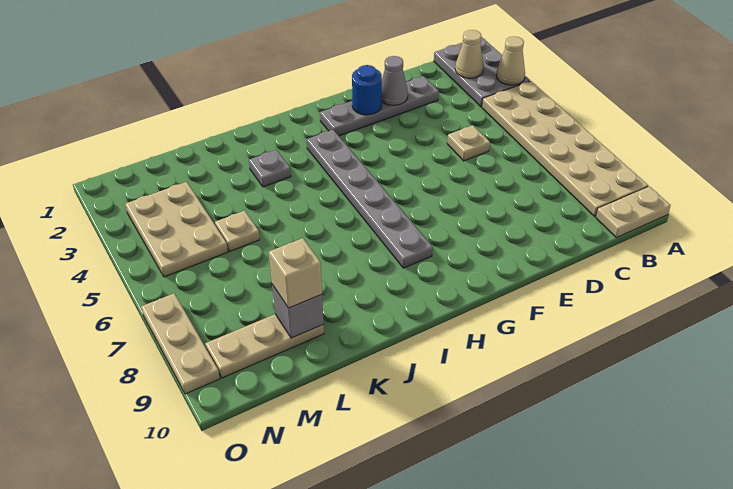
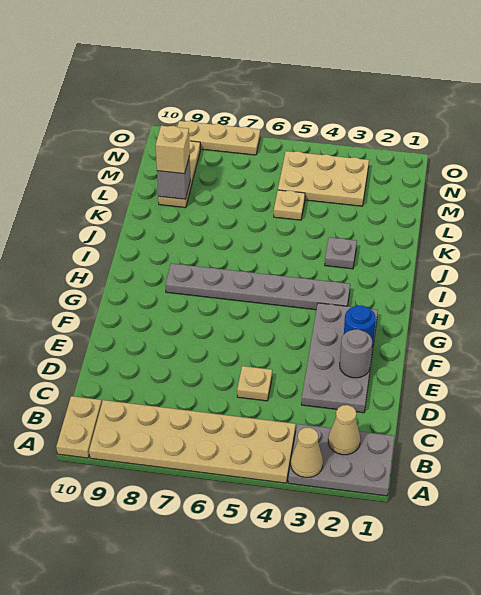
grey plate D2:G2 level 1 -> grey plate D2:G3 level 1
grey cone E2 level 2 -> grey round brick E2 level 2

